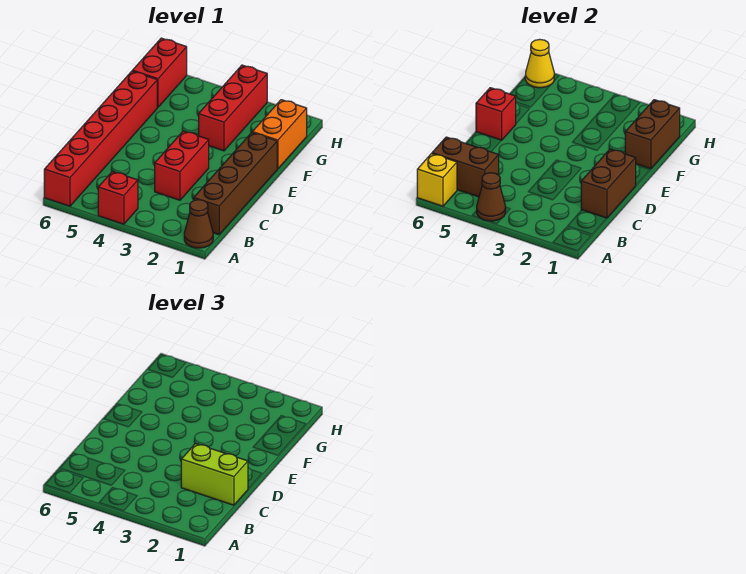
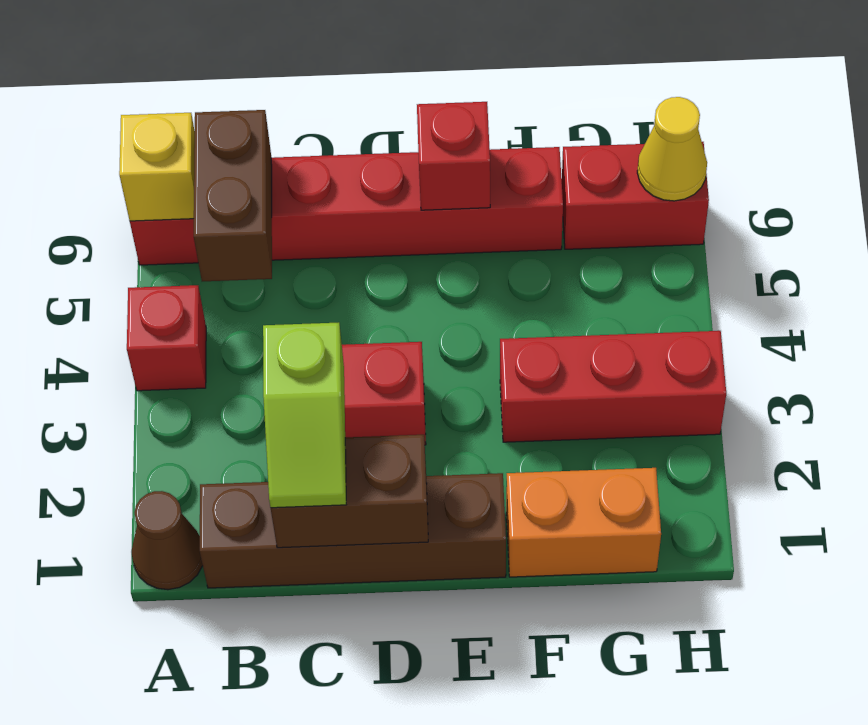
brown cone A4 level 2 -> none
lime brick C1:C2 level 3 -> lime slope C1:C2 level 3 top 2
brown brick F1:G1 level 2 -> none

